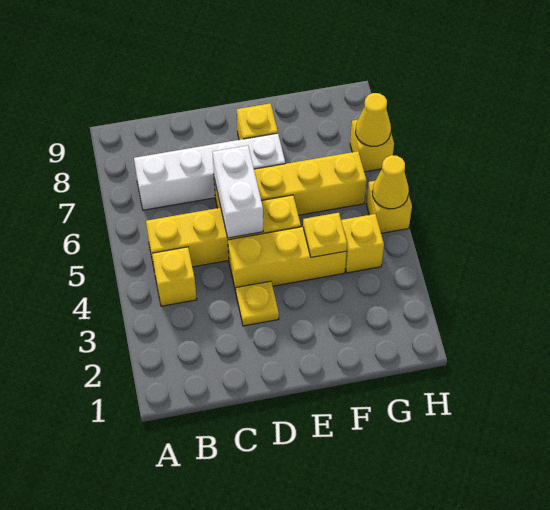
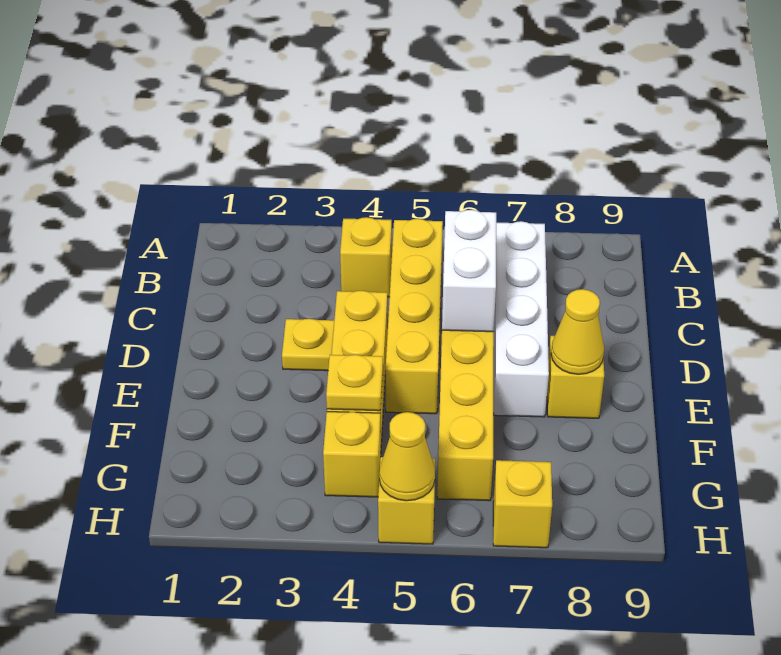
white brick D5:D6 level 2 -> white brick C6:D6 level 2
yellow cone H7 level 2 -> yellow cone E8 level 2

